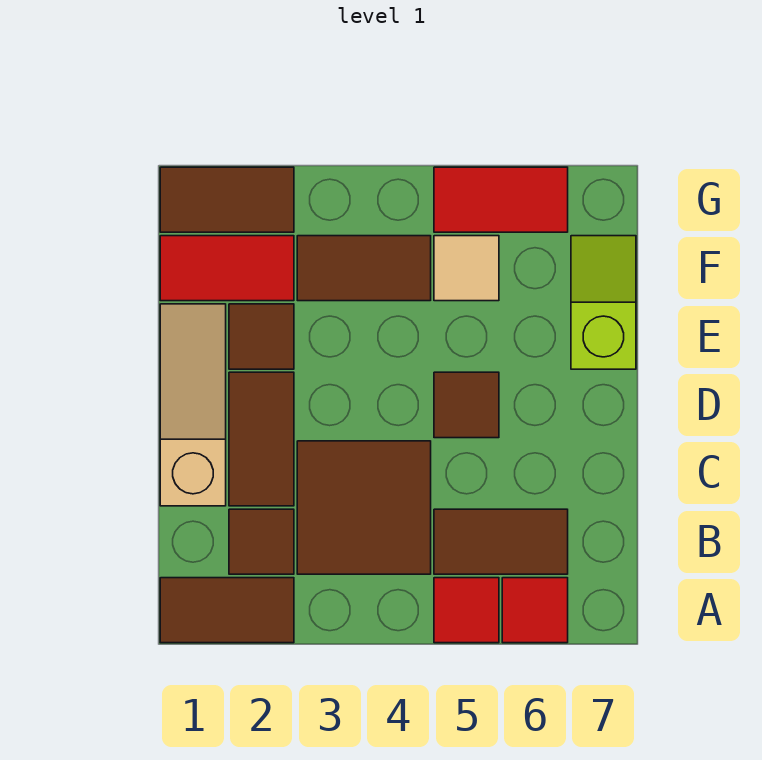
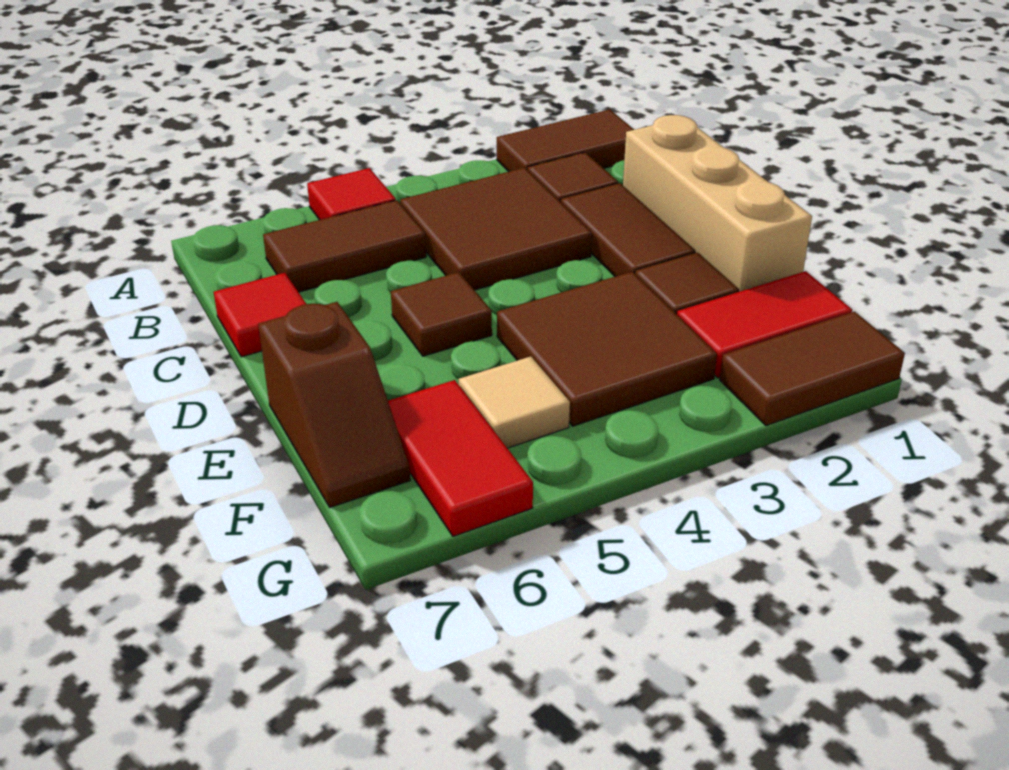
red tile A6 level 1 -> red tile C7 level 1
tan slope C1:E1 level 1 top C -> tan brick C1:E1 level 1
lime slope E7:F7 level 1 top E -> brown slope E7:F7 level 1 top E
brown tile F3:F4 level 1 -> brown tile E3:F4 level 1
red tile G5:G6 level 1 -> red tile F6:G6 level 1

